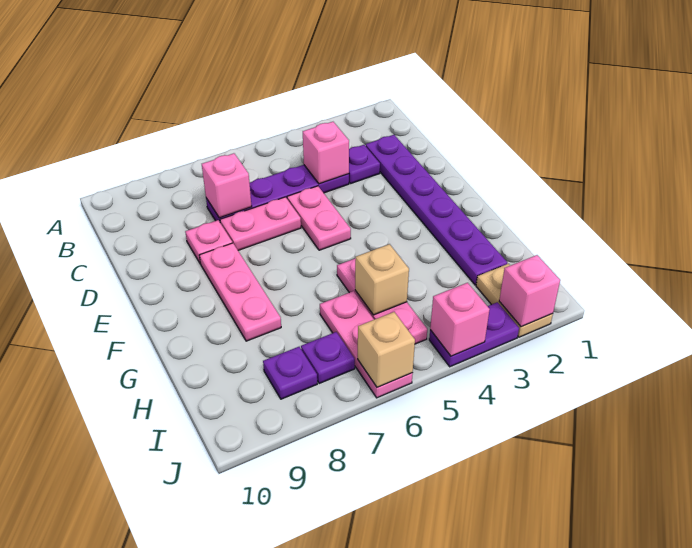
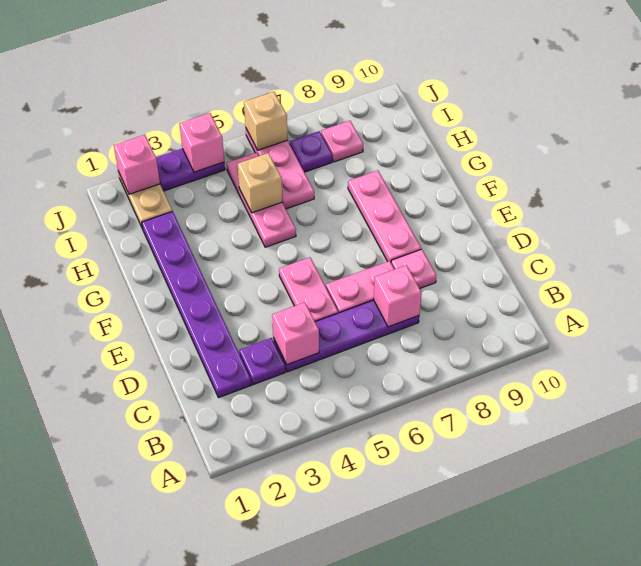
purple plate I8 level 1 -> pink plate I8 level 1

